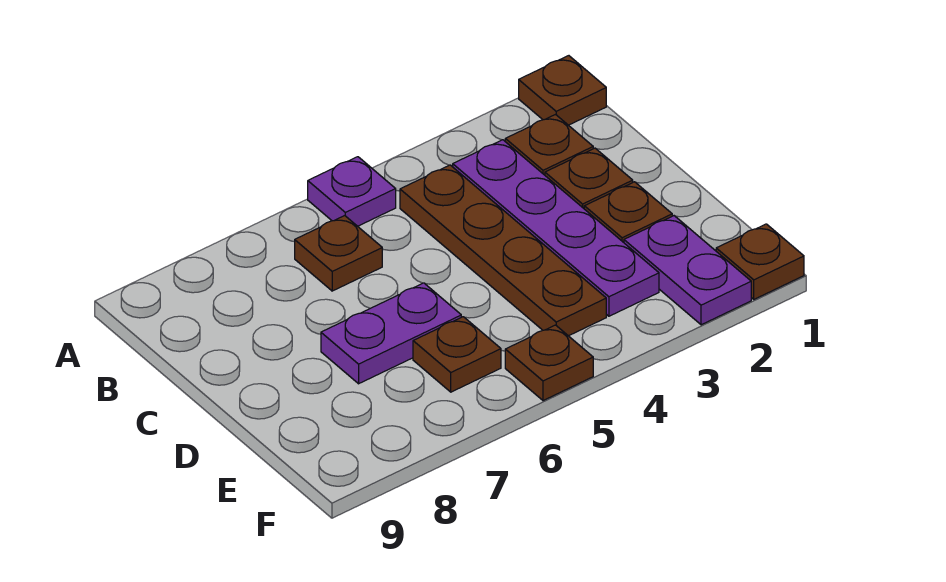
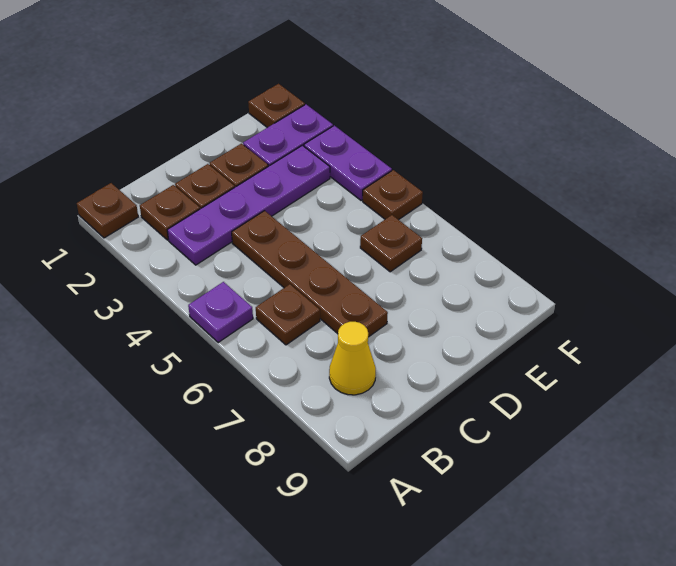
brown plate B4:E4 level 1 -> brown plate C4:C7 level 1
none -> yellow cone B8 level 1
purple plate D6:D7 level 1 -> purple plate F3:F4 level 1

